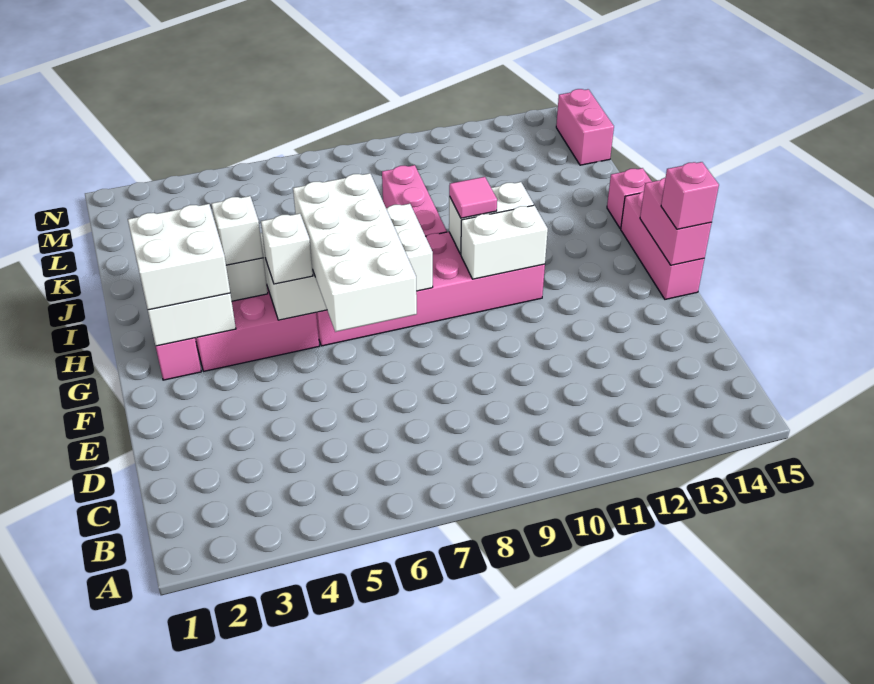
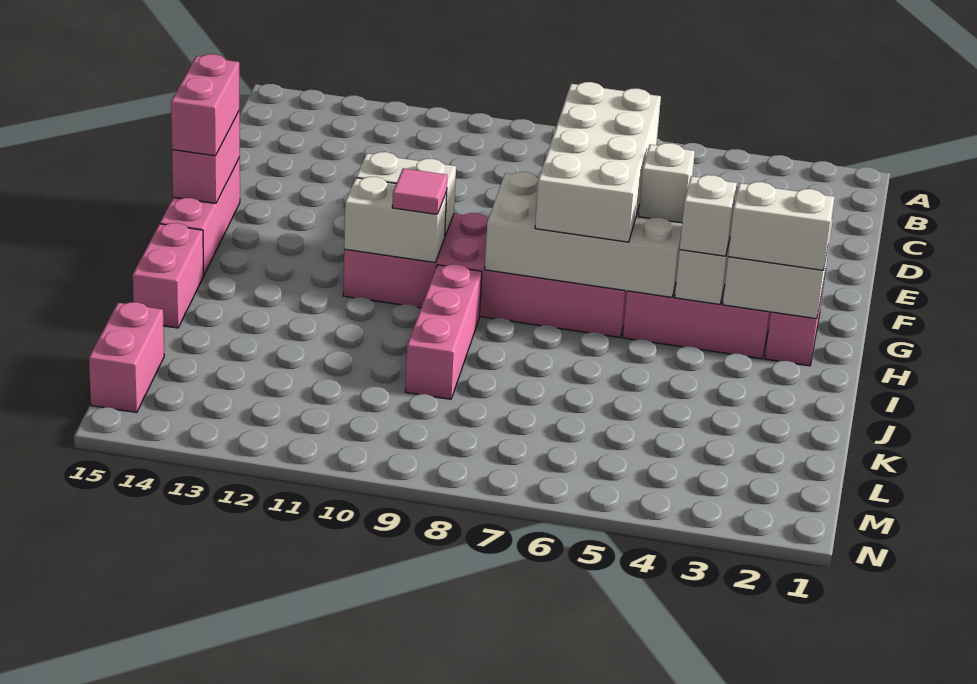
pink brick F15 level 3 -> pink brick F15:G15 level 3
white brick G2:H3 level 3 -> white brick H2:H3 level 3
pink brick I15 level 1 -> pink brick I15:J15 level 1

